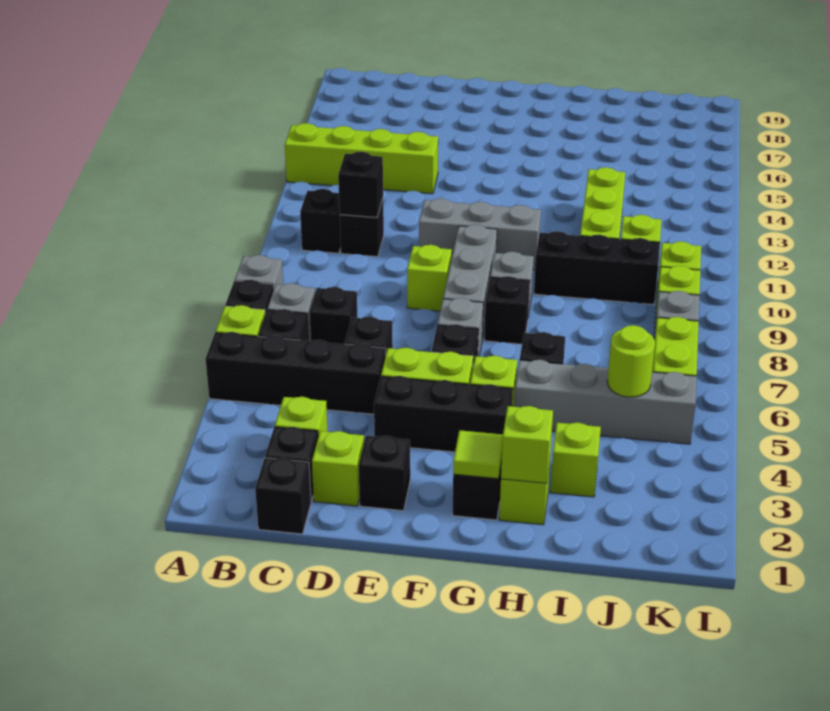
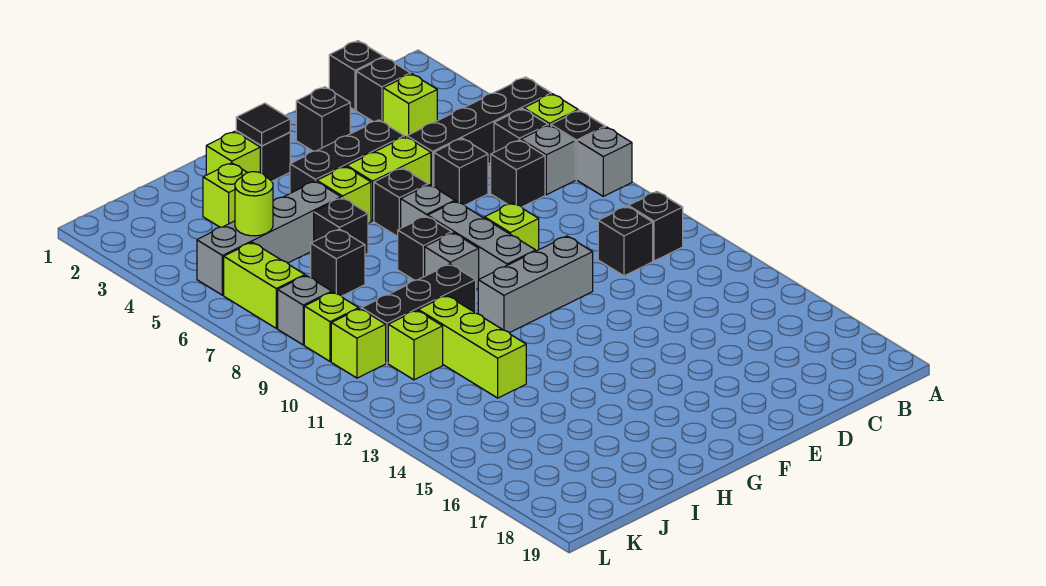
lime brick A14:D14 level 1 -> none
black brick C11 level 2 -> black brick I7 level 1
lime brick D2 level 1 -> none
lime tile G2 level 2 -> black tile G2 level 2
lime brick H2 level 2 -> none

